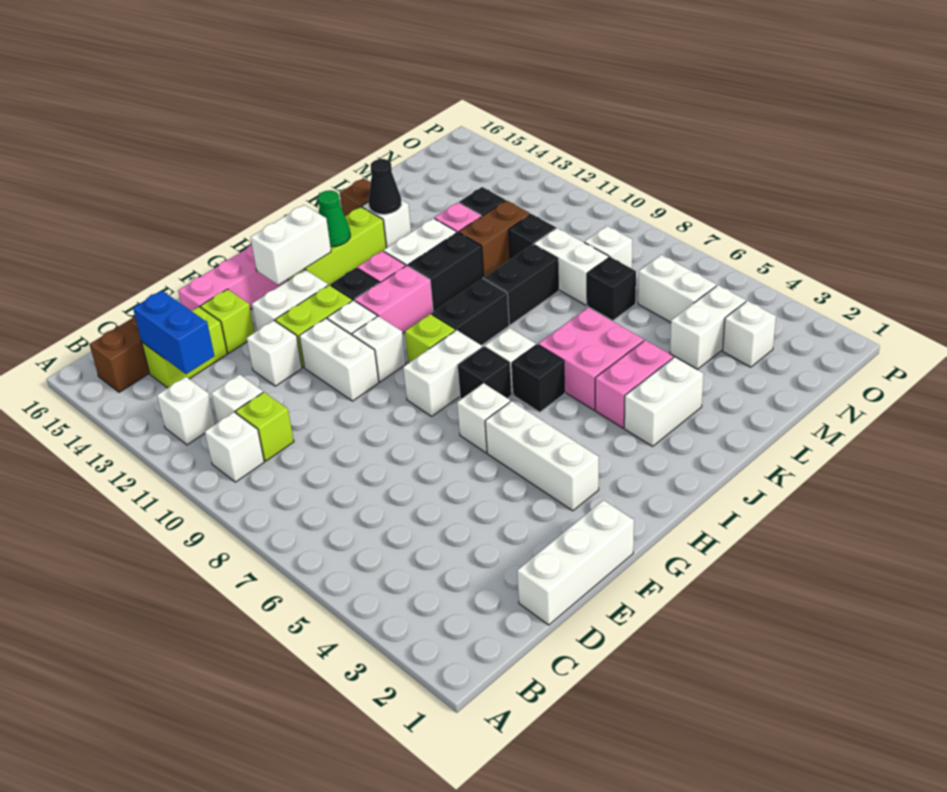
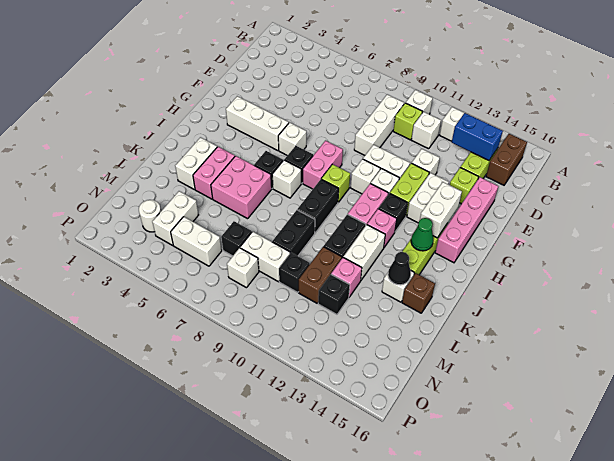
white brick D1:F1 level 1 -> white brick C9:E9 level 1
white brick G8:H8 level 1 -> pink brick G8:H8 level 1
white brick N3 level 1 -> white round brick N3 level 1

